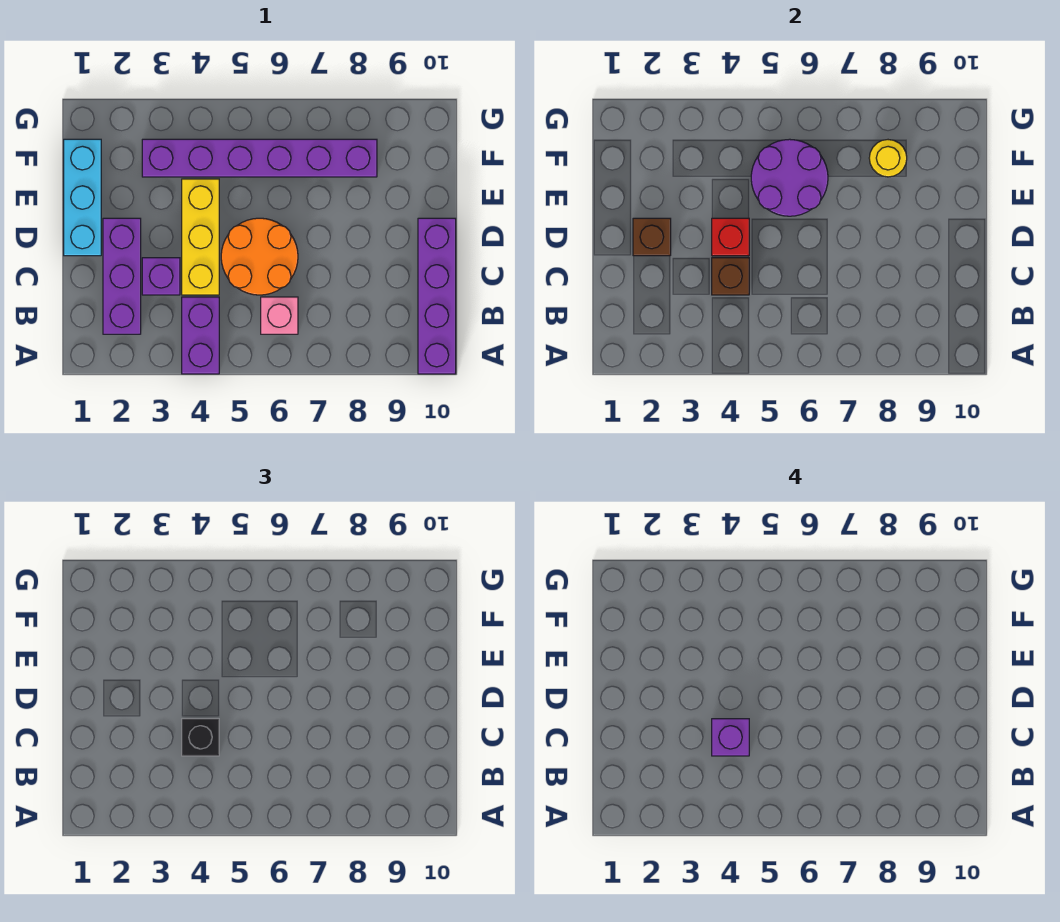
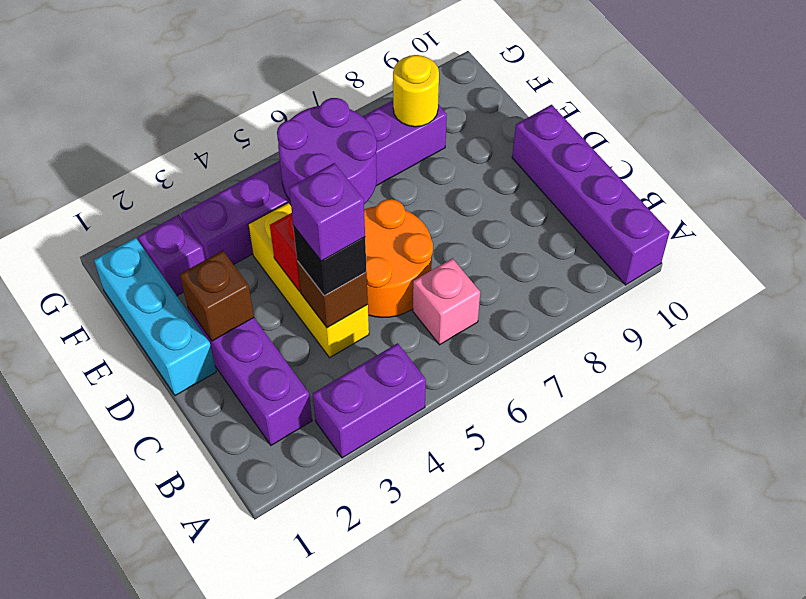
purple brick A4:B4 level 1 -> purple brick A3:A4 level 1
purple brick C3 level 1 -> purple brick F2 level 1

